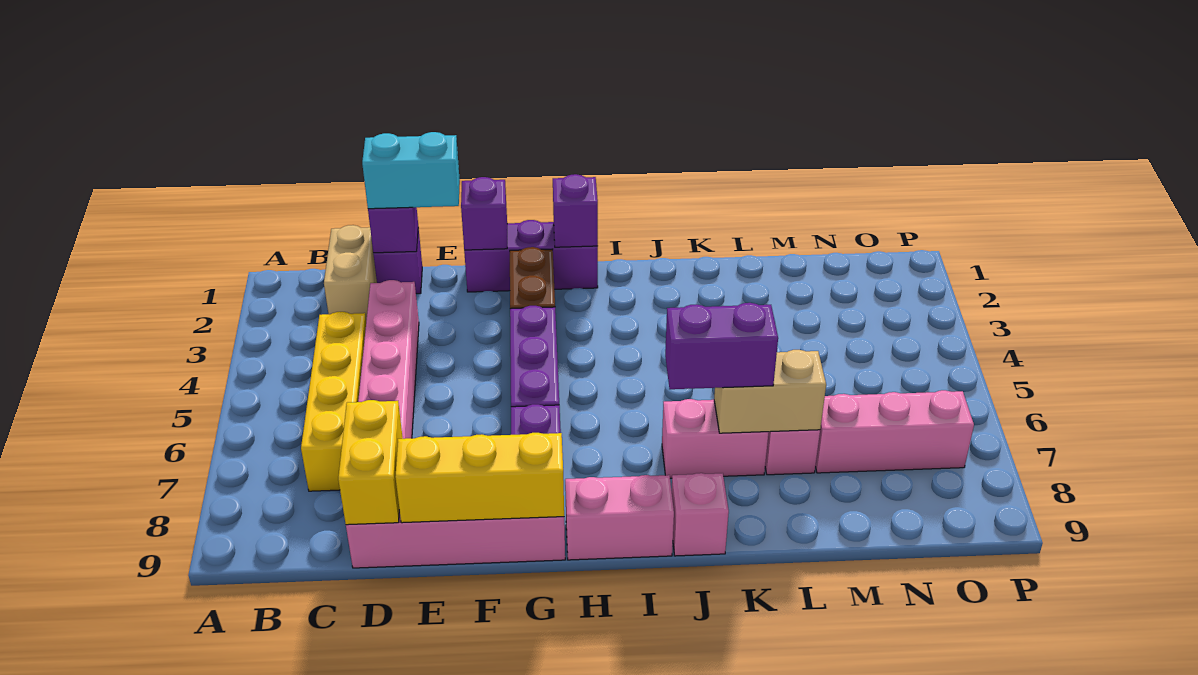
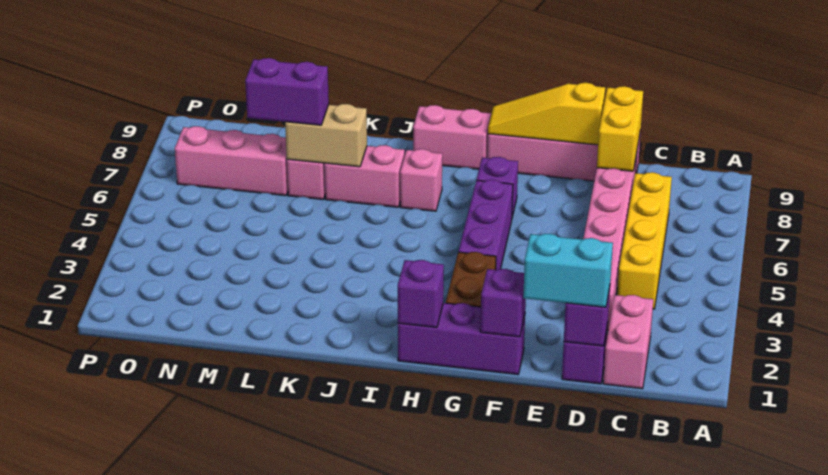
tan brick C1:C2 level 1 -> pink brick C1:C2 level 1
yellow brick E9:G9 level 2 -> yellow slope E9:G9 level 2 top E
purple brick J7:K7 level 3 -> purple brick L7:M7 level 3
pink brick J9 level 1 -> pink brick I7 level 1

